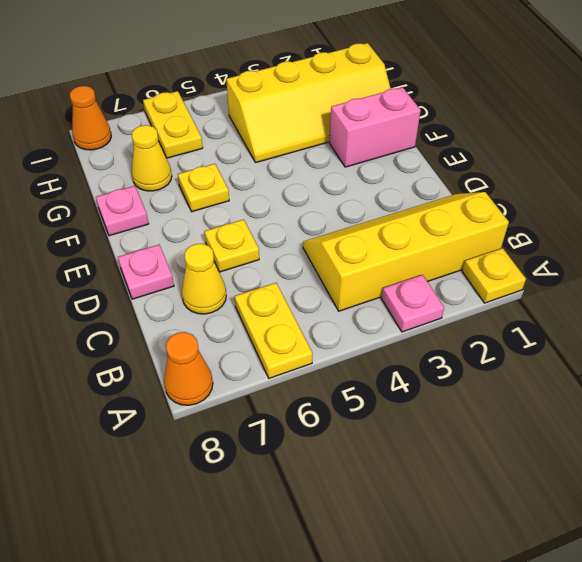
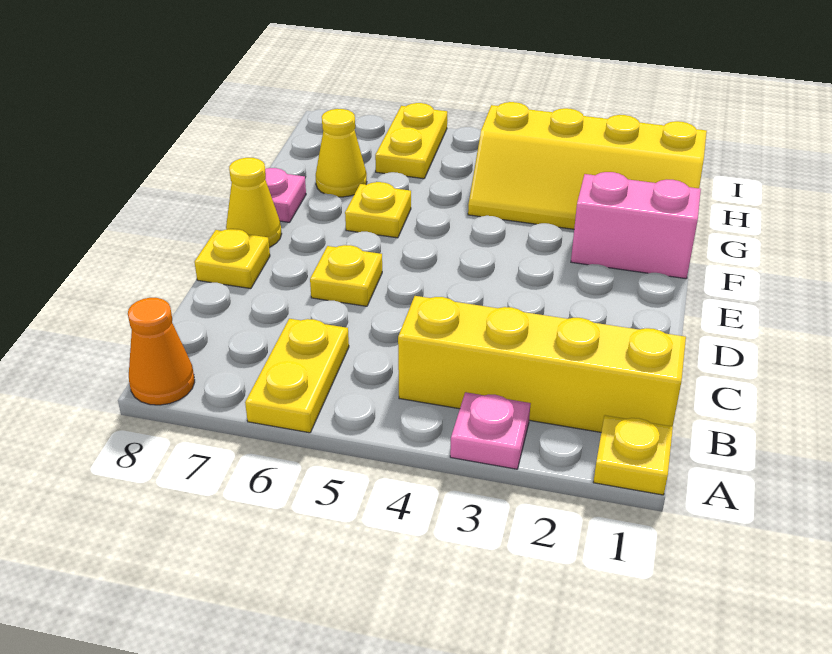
yellow cone C7 level 1 -> yellow cone E8 level 1
pink plate D8 level 1 -> yellow plate D8 level 1
orange cone I8 level 1 -> none

